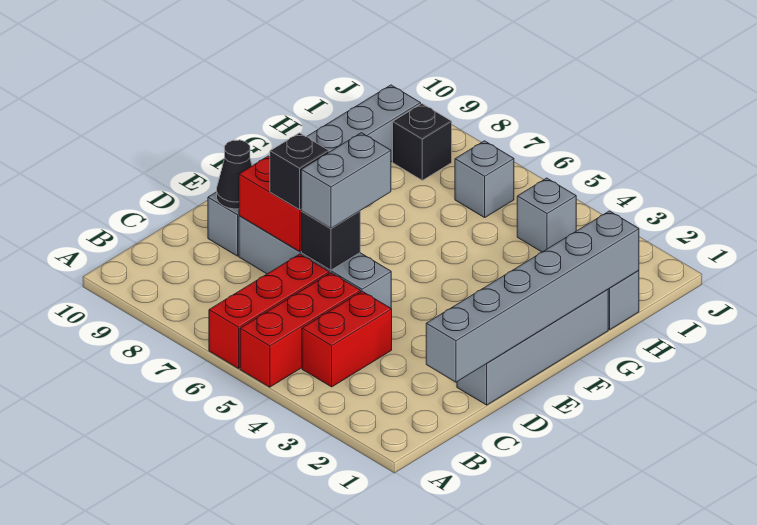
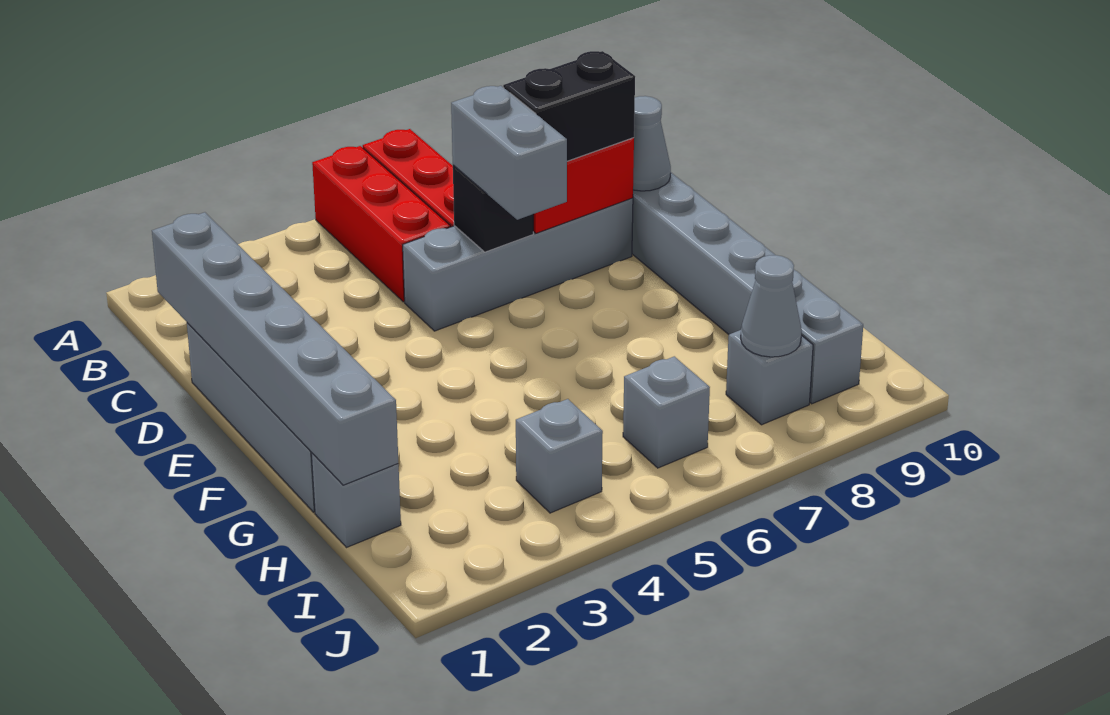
red brick B4:C4 level 1 -> none
black brick D7 level 3 -> black brick D7:D8 level 3
black cone D9 level 2 -> grey cone D9 level 2
black brick I8 level 1 -> grey brick I8 level 1
none -> grey cone I8 level 2

